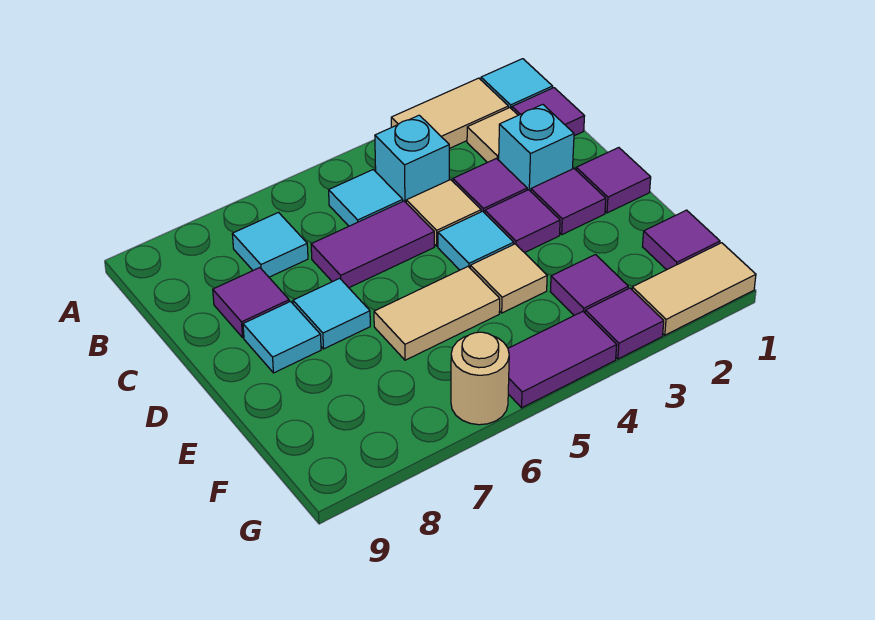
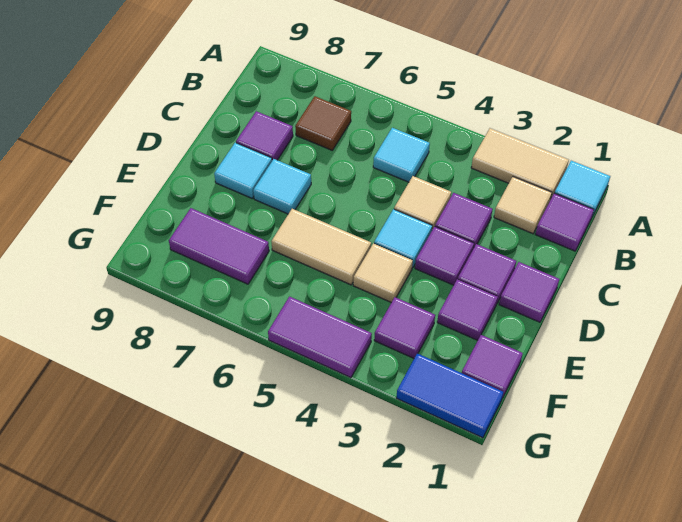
cyan brick B4 level 1 -> none
cyan tile B7 level 1 -> brown tile B7 level 1
cyan brick C2 level 1 -> none
purple tile C5:C6 level 1 -> purple tile F7:F8 level 1
tan tile G1:G2 level 1 -> blue tile G1:G2 level 1
purple tile G3 level 1 -> purple tile E2 level 1
tan round brick G6 level 1 -> none

